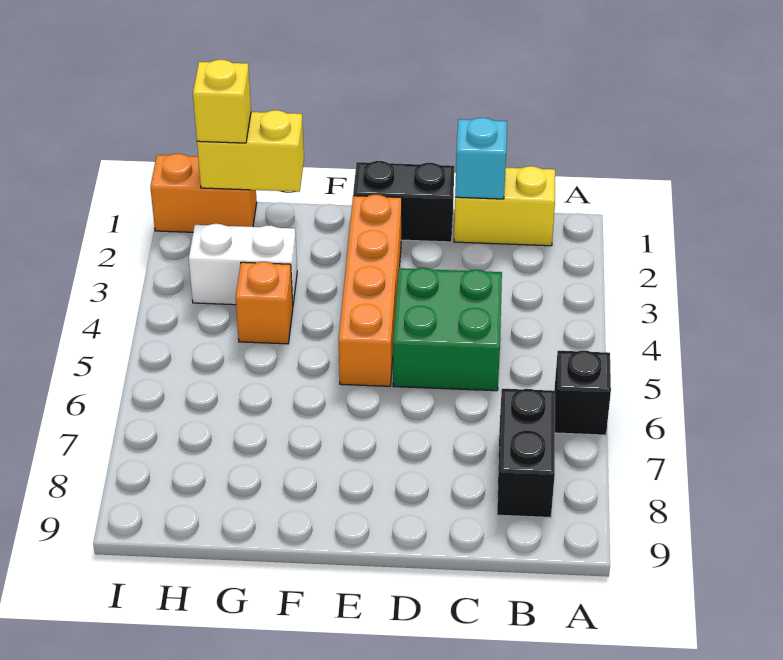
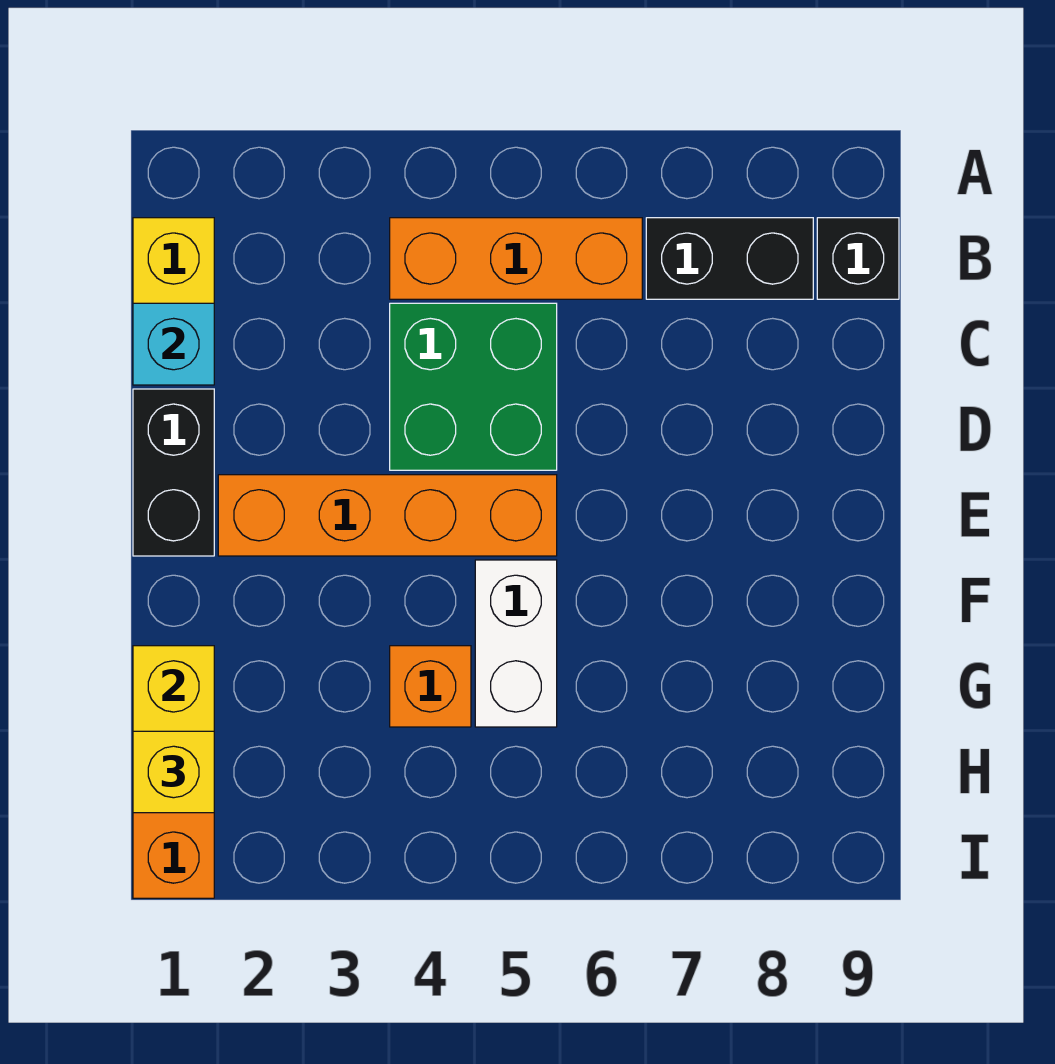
black brick A6 level 1 -> black brick B9 level 1
none -> orange brick B4:B6 level 1
white brick G3:H3 level 1 -> white brick F5:G5 level 1

